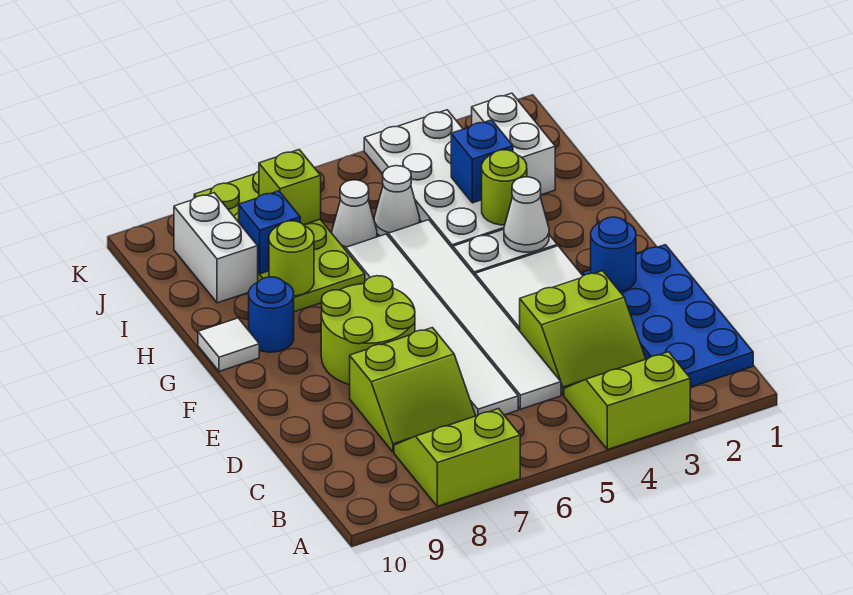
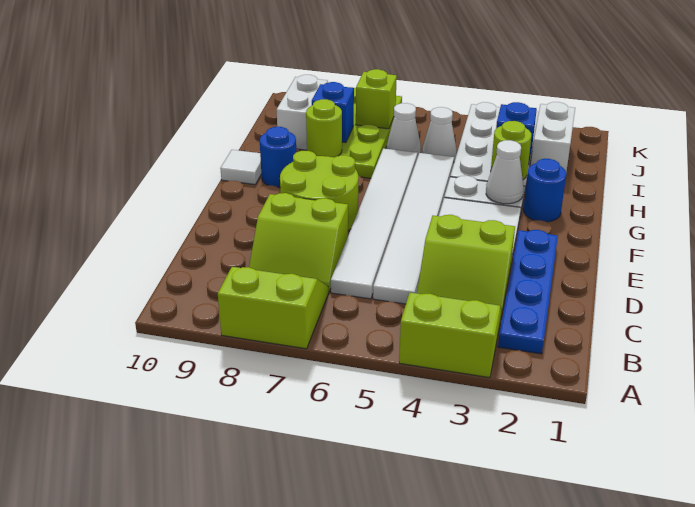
blue plate B1:E2 level 1 -> blue plate B2:E2 level 1
blue round brick E2 level 2 -> blue round brick G2 level 1

